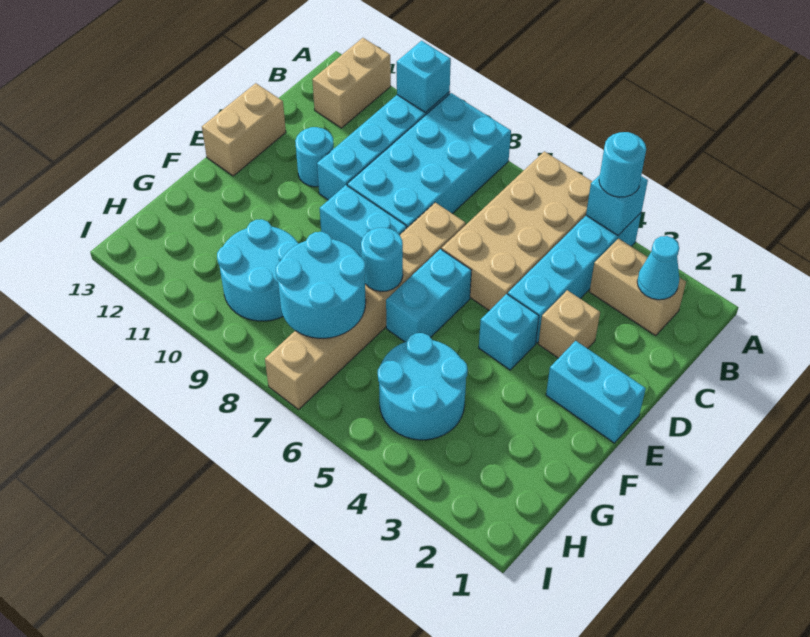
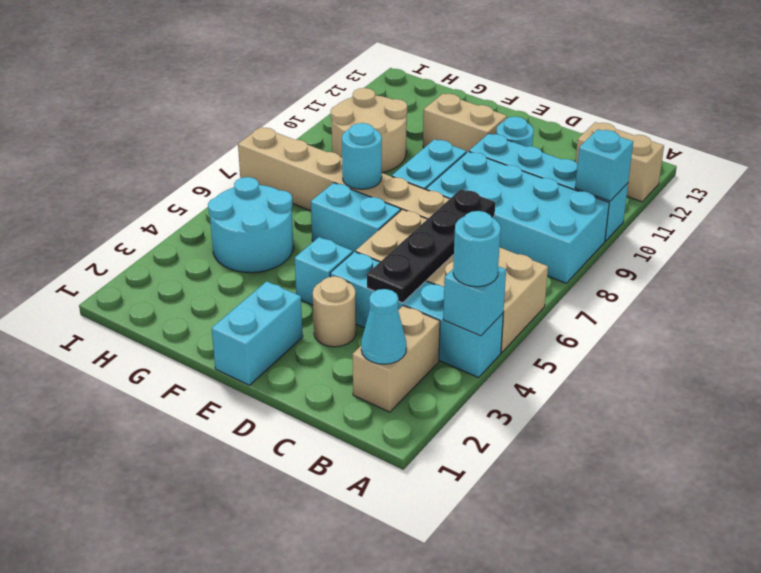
none -> black plate C4:C7 level 2
tan brick D3 level 1 -> tan round brick D3 level 1
tan brick D13:E13 level 1 -> tan brick E11:F11 level 1
cyan round brick G7:H8 level 2 -> none
cyan round brick G9:H10 level 1 -> tan round brick G9:H10 level 1

